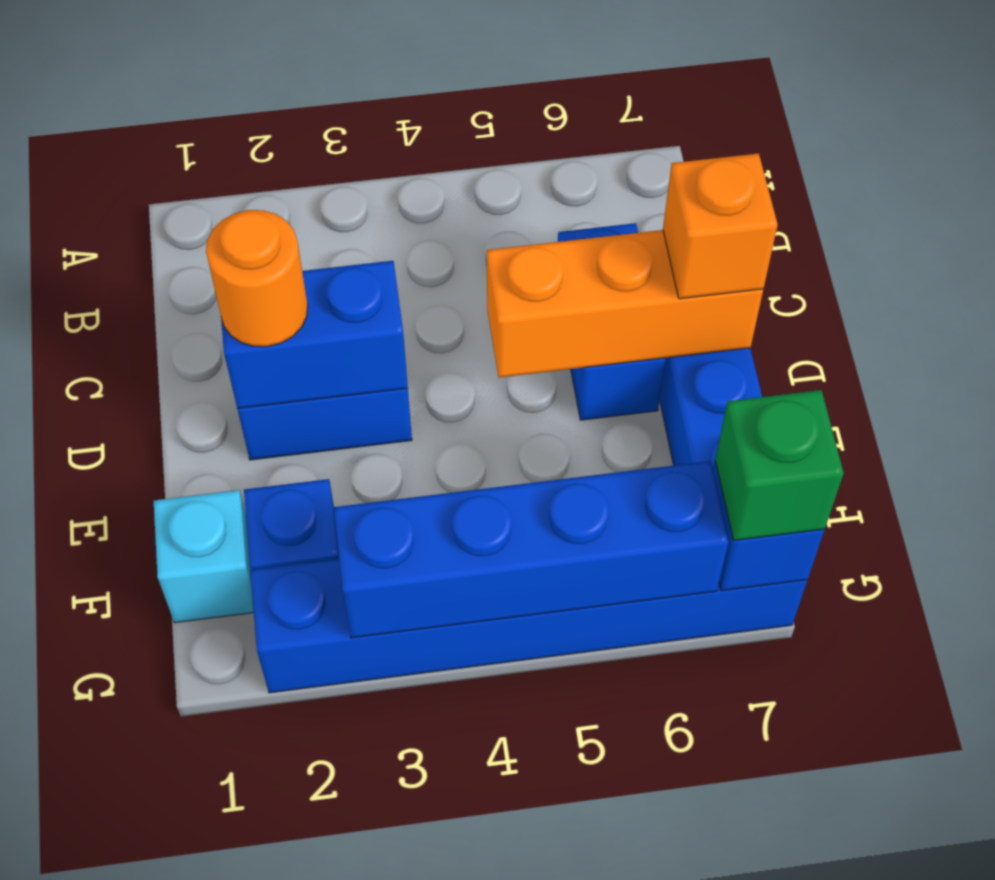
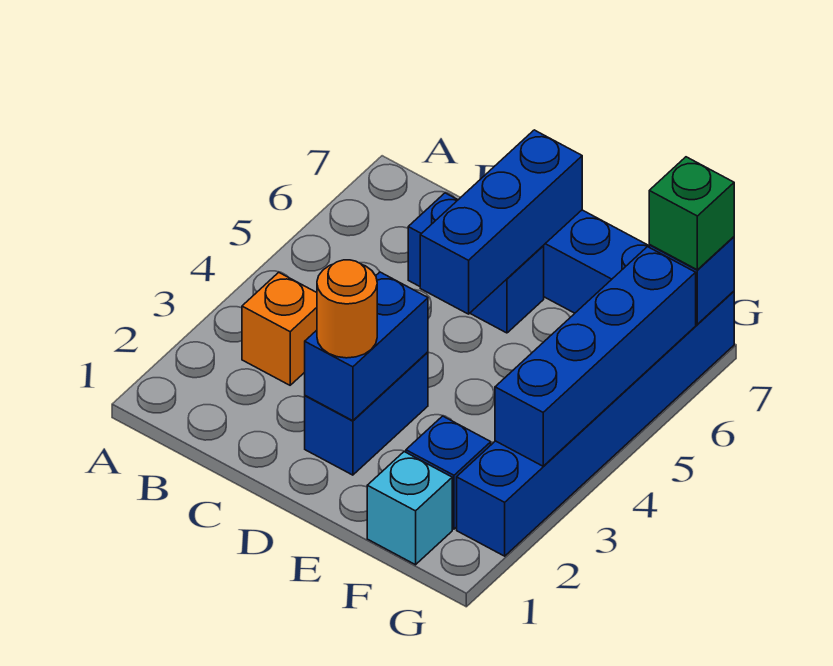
orange brick D5:D7 level 2 -> blue brick D5:D7 level 2
orange brick D7 level 3 -> orange brick B3 level 1

